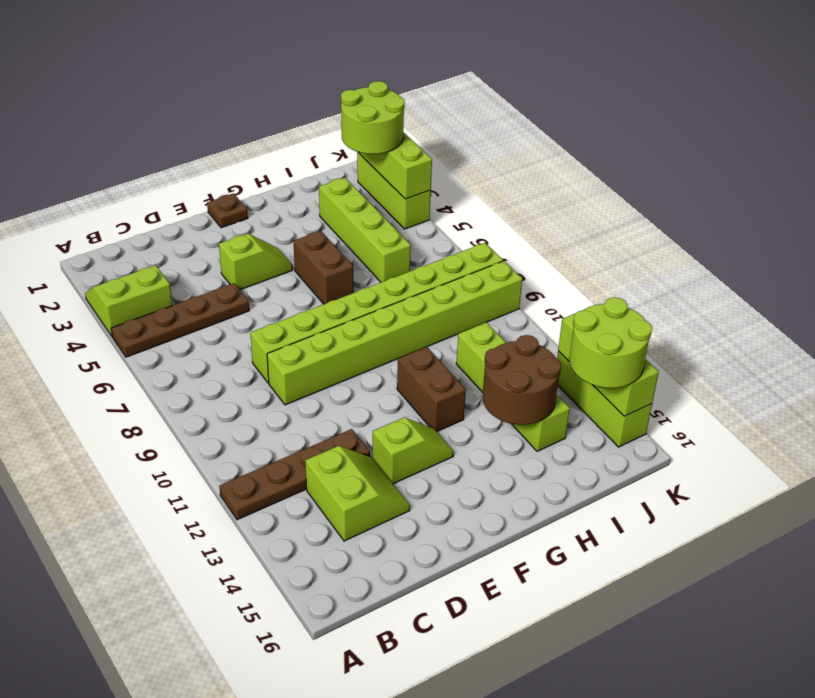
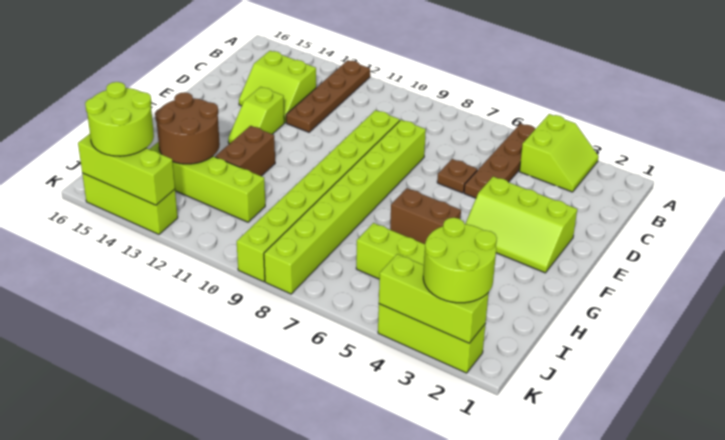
lime slope E4:F4 level 1 top E -> lime slope E2:F4 level 1 top E
brown plate F1 level 1 -> brown plate D6 level 1
brown brick G11:G12 level 1 -> brown brick G12:H12 level 1

